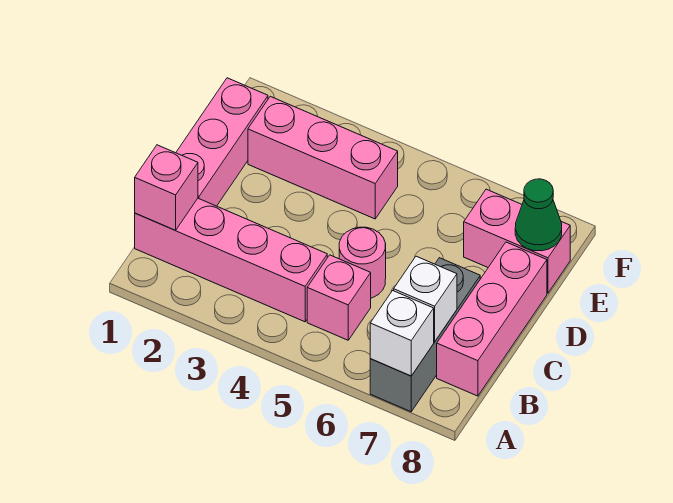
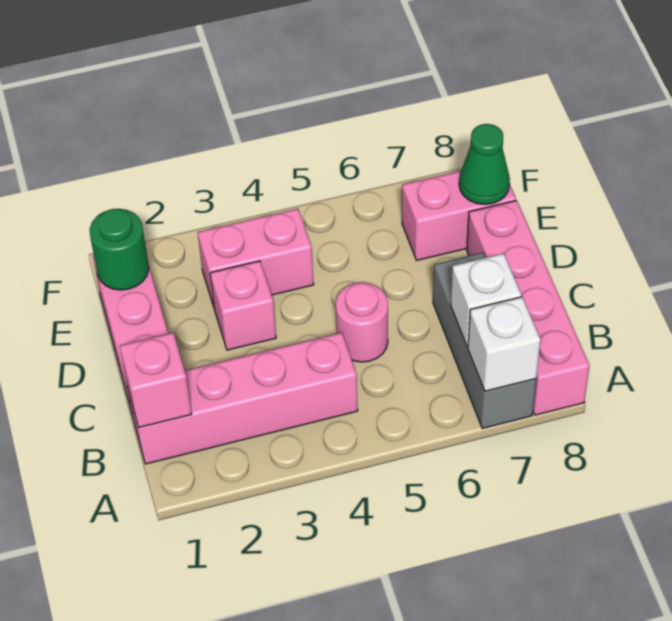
pink brick B5 level 1 -> pink brick D3 level 1
pink brick B8:D8 level 1 -> pink brick A8:D8 level 1
none -> green round brick E1 level 2
pink brick E2:E4 level 1 -> pink brick E3:E4 level 1

